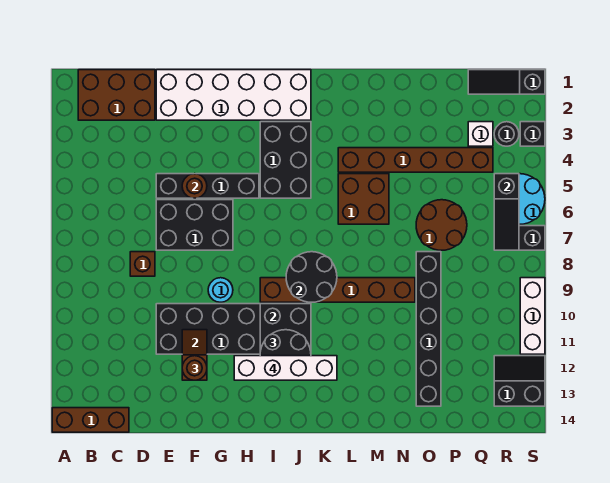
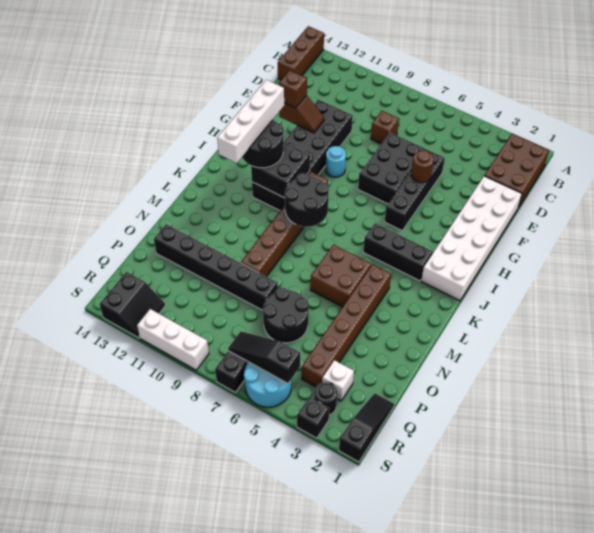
brown round brick F12 level 3 -> brown brick F12 level 3
black brick I3:J5 level 1 -> black brick J3:J5 level 1
brown round brick O6:P7 level 1 -> black round brick O6:P7 level 1

